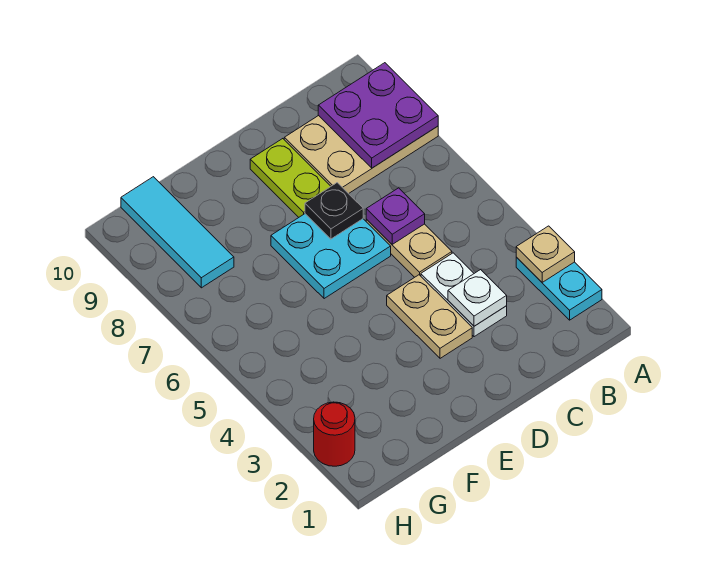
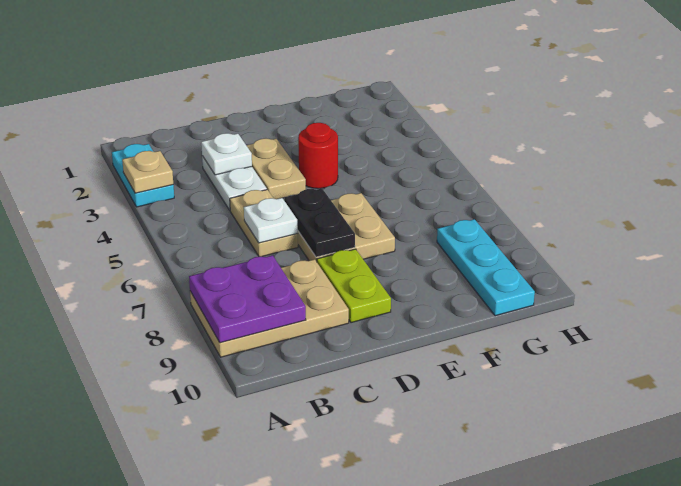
purple plate C6 level 2 -> white plate C6 level 2
cyan plate D6:E7 level 1 -> tan plate D6:E7 level 1
black plate D7 level 2 -> black plate D6:D7 level 2
cyan tile G8:G10 level 1 -> cyan plate G8:G10 level 1
red round brick H2 level 1 -> red round brick E4 level 1

